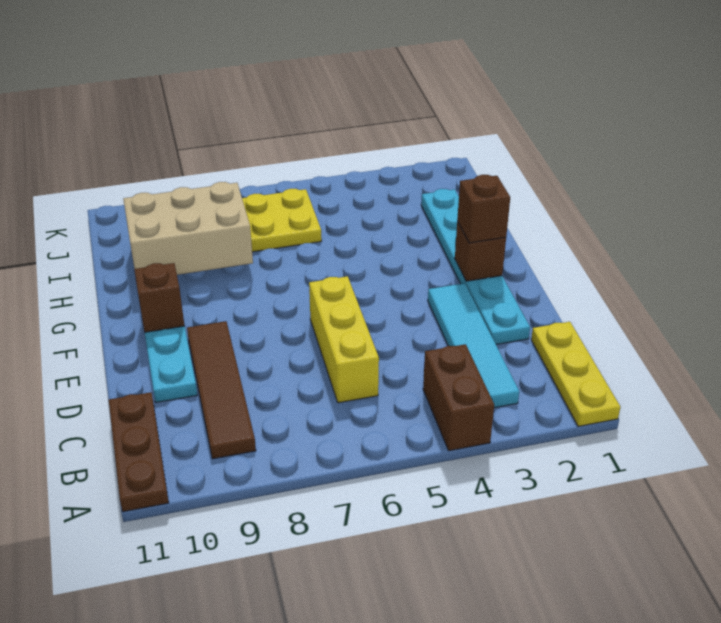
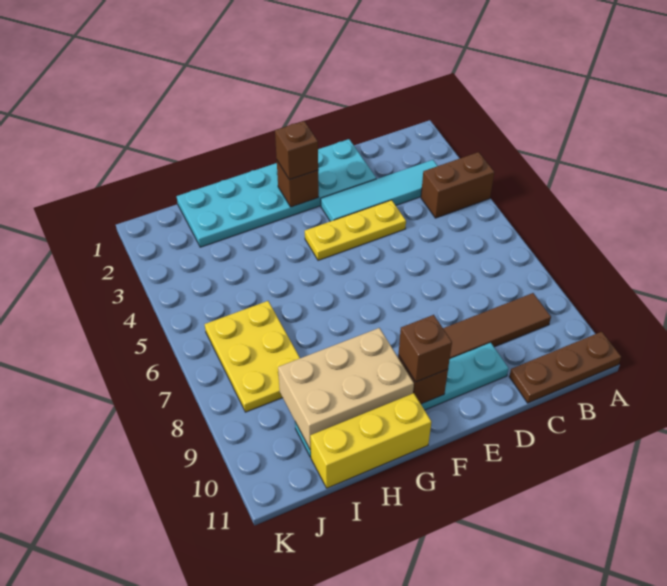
yellow plate A1:C1 level 1 -> yellow plate D4:F4 level 1
yellow brick C6:E6 level 1 -> yellow brick G11:I11 level 1
cyan plate D2:I2 level 1 -> cyan plate D1:I2 level 1
none -> brown brick F10 level 3
tan brick H8:I10 level 2 -> tan brick G9:I10 level 2

